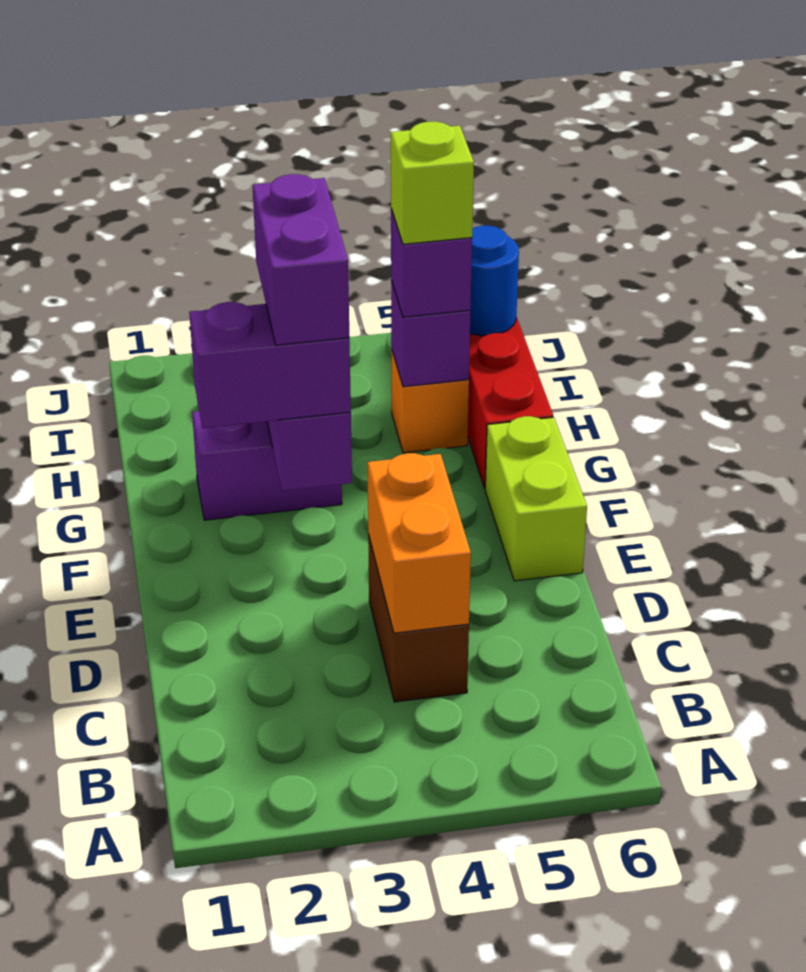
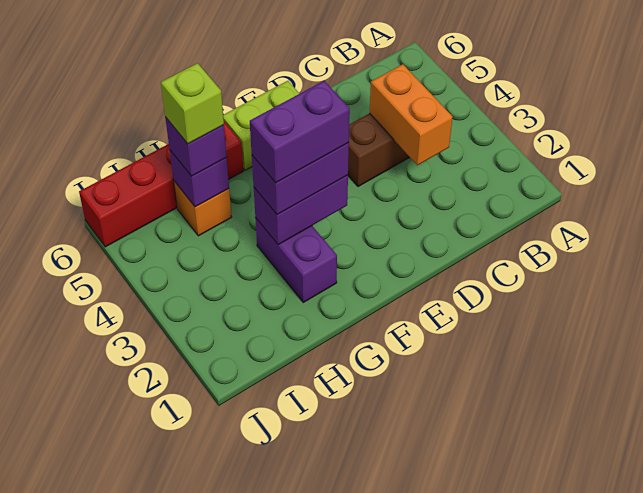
orange brick C4:D4 level 2 -> orange brick C3:C4 level 2
purple brick F2:F3 level 3 -> purple brick F3:G3 level 3
blue round brick I6 level 2 -> none

